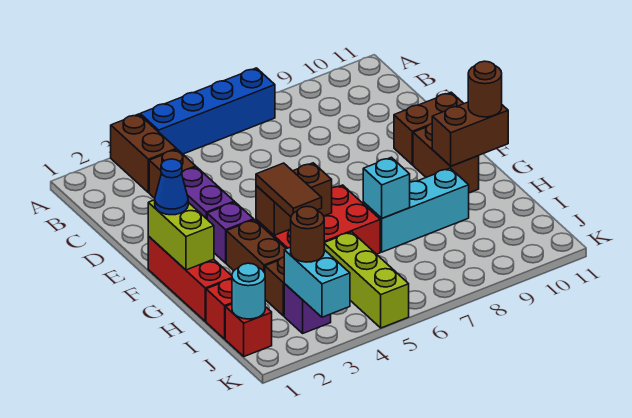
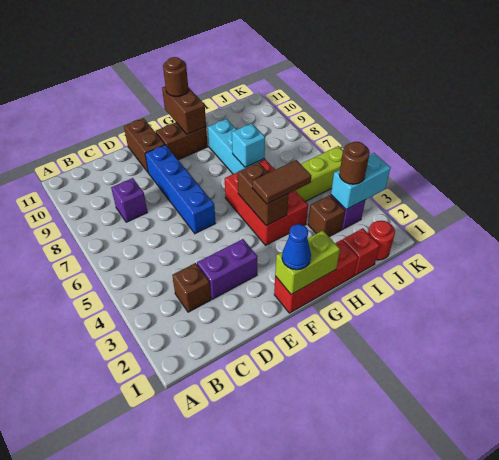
brown brick A3:B3 level 1 -> none
blue brick A4:A7 level 1 -> blue brick E6:E9 level 1
purple brick F3 level 1 -> purple brick C8 level 1
brown brick G3:H3 level 1 -> none
red brick J1 level 1 -> red round brick J1 level 1
cyan round brick J1 level 2 -> none

